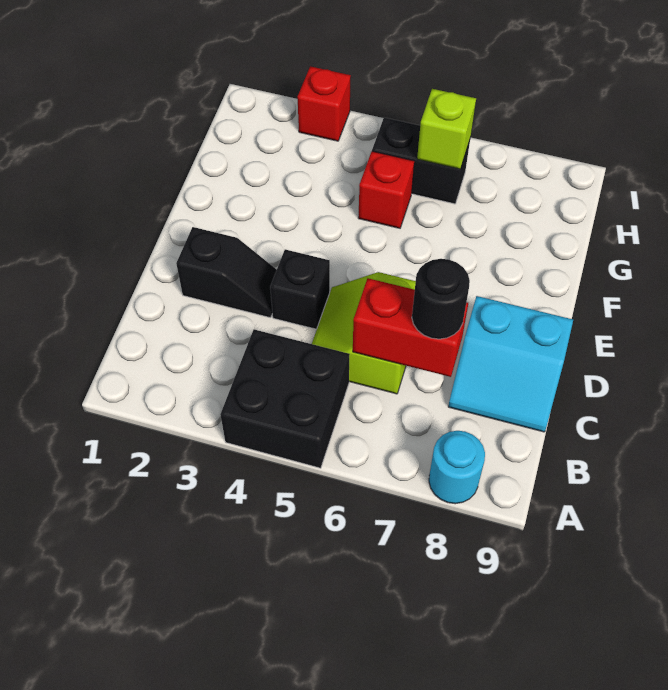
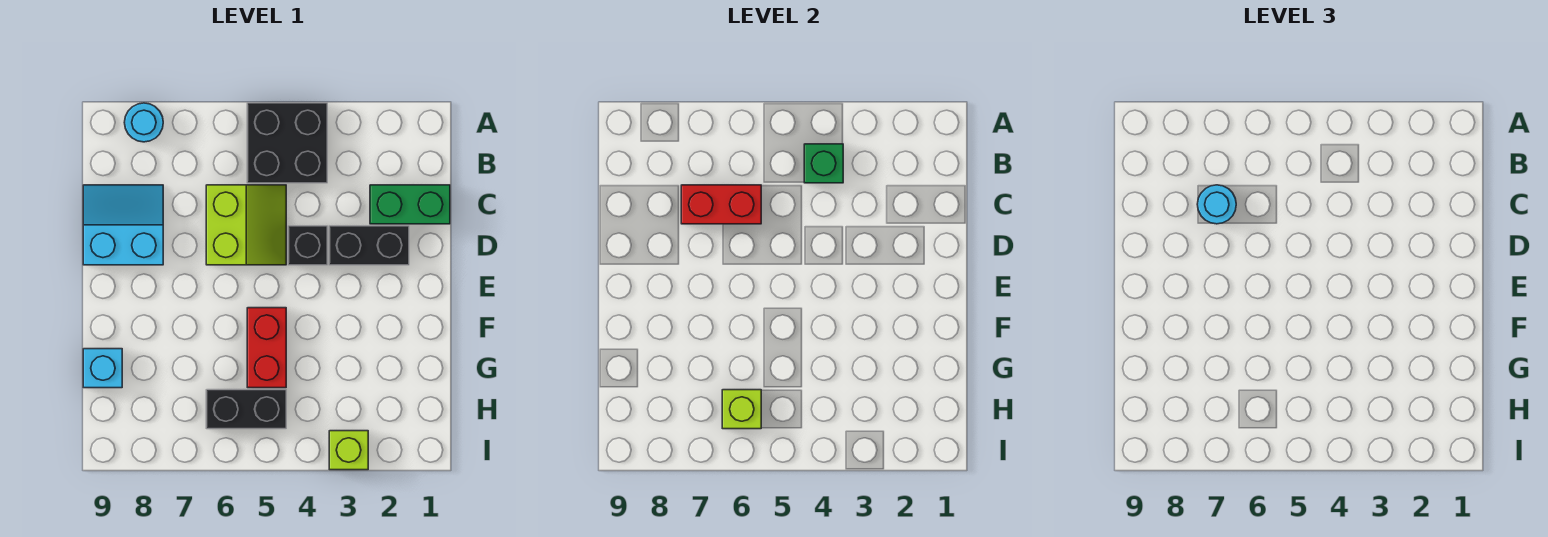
none -> green brick B4 level 2
none -> green brick C1:C2 level 1
black round brick C7 level 3 -> cyan round brick C7 level 3
black slope D2:D3 level 1 top 2 -> black brick D2:D3 level 1
red brick G5 level 1 -> red brick F5:G5 level 1
none -> cyan brick G9 level 1
red brick I3 level 1 -> lime brick I3 level 1

